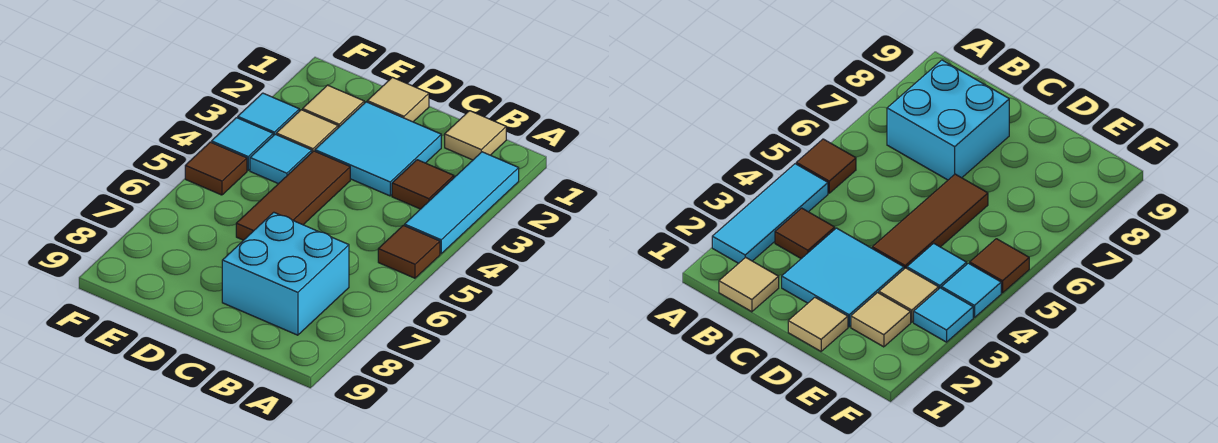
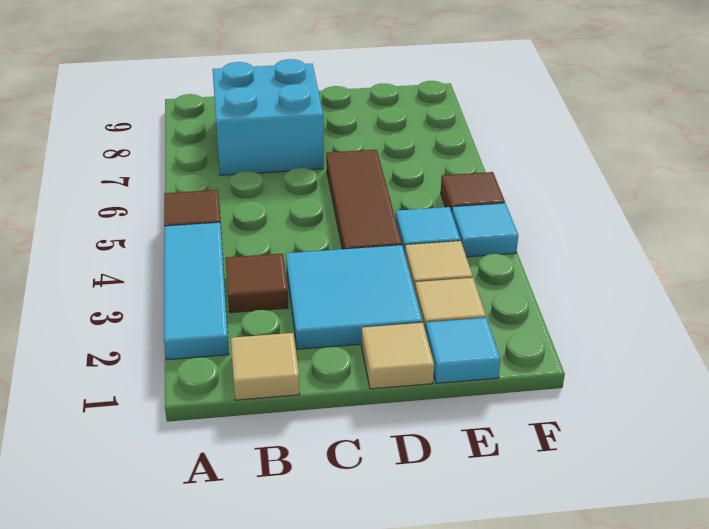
cyan tile F3 level 1 -> cyan tile E1 level 1

